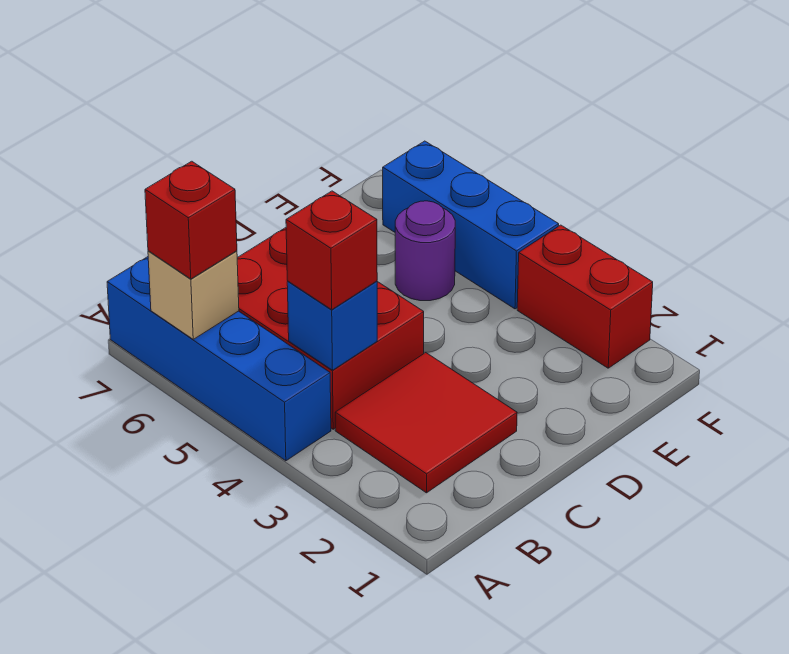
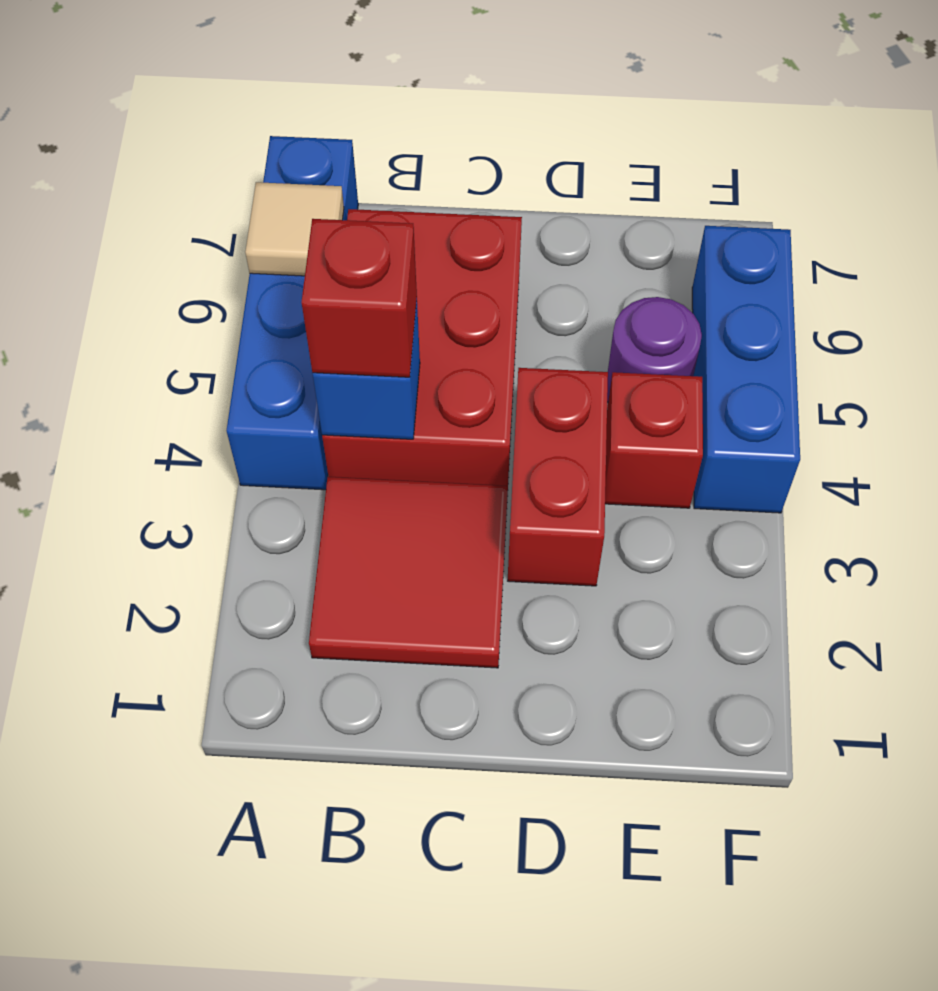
tan brick A6 level 2 -> tan tile A6 level 2
red brick A6 level 3 -> red brick E4 level 1
red brick F2:F3 level 1 -> red brick D3:D4 level 1

